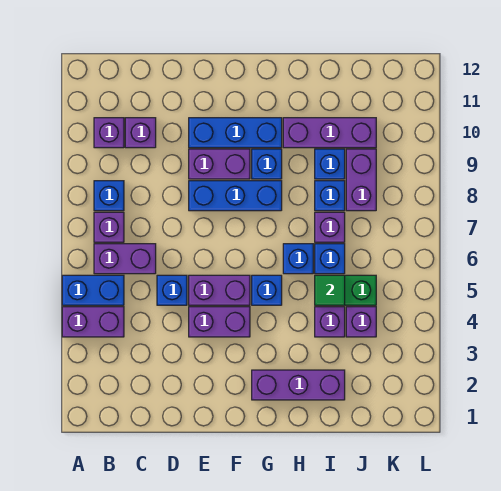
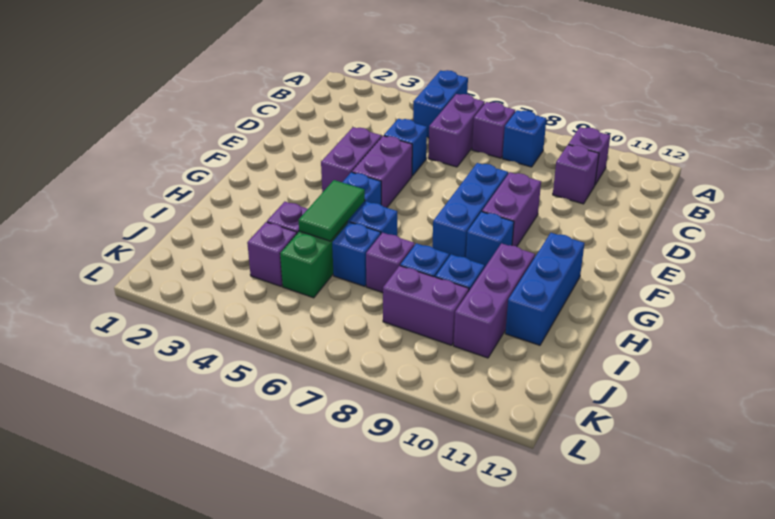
purple brick A4:B4 level 1 -> none
blue brick E10:G10 level 1 -> blue brick G11:I11 level 1
purple brick G2:I2 level 1 -> none
green tile I5 level 2 -> green tile H5:I5 level 2

